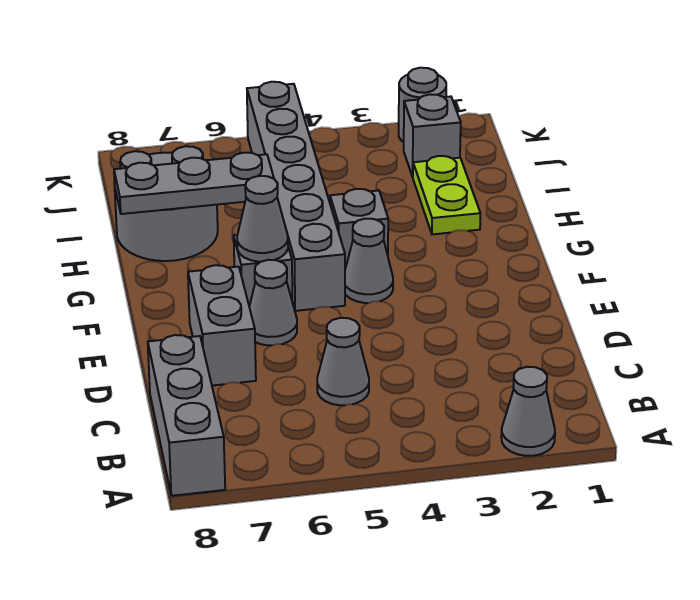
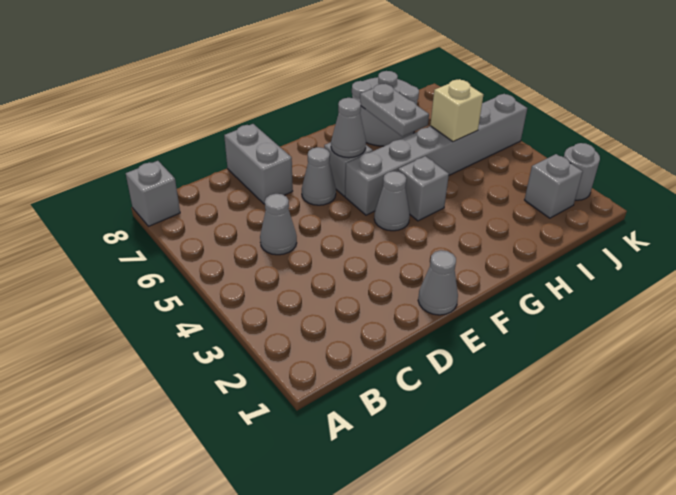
grey cone A2 level 1 -> grey cone E1 level 1
grey brick A8:C8 level 1 -> grey brick A8 level 1
grey brick D7:E7 level 1 -> grey brick D7:D8 level 1
lime plate H2:I2 level 1 -> none
grey plate H6:H8 level 2 -> grey plate H6:H7 level 2
none -> tan brick I5 level 2

